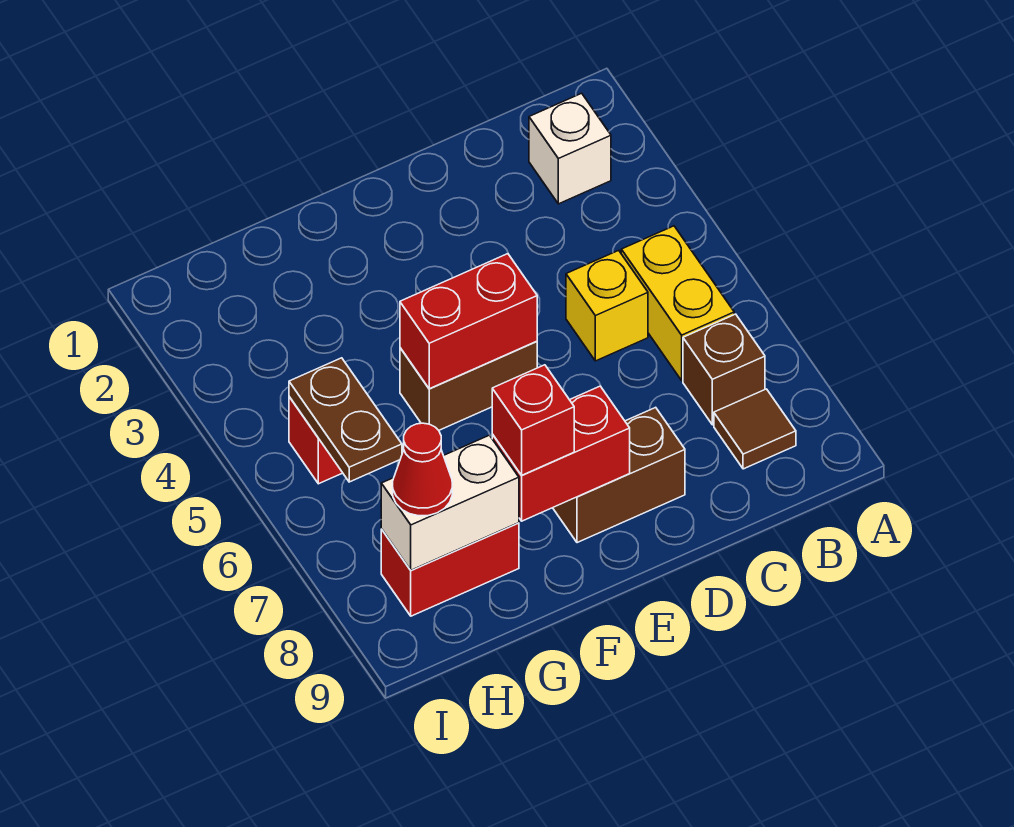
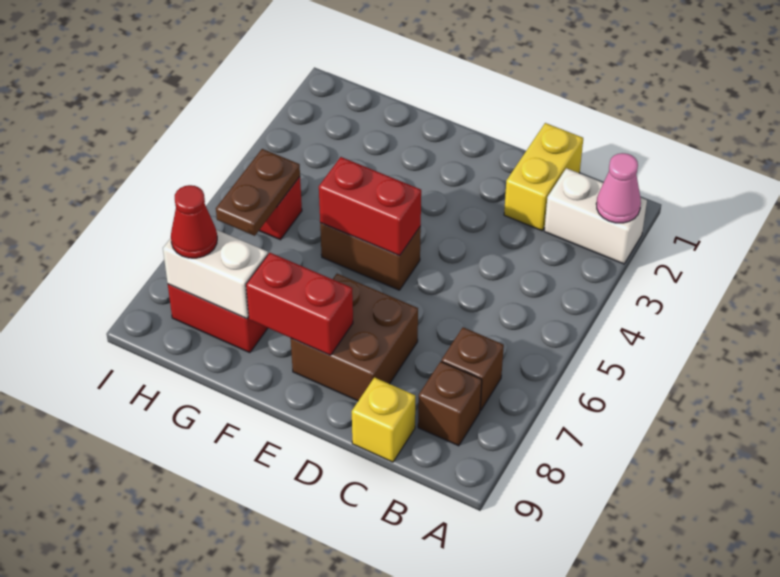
none -> pink cone A2 level 2
white brick B2 level 1 -> white brick A2:B2 level 1
yellow brick B5:B6 level 1 -> yellow brick C1:C2 level 1
brown tile B8 level 1 -> brown brick B8 level 1
yellow brick C5 level 1 -> yellow brick C9 level 1
brown brick D8:E8 level 1 -> brown brick D7:E8 level 1
red brick F8 level 3 -> none

